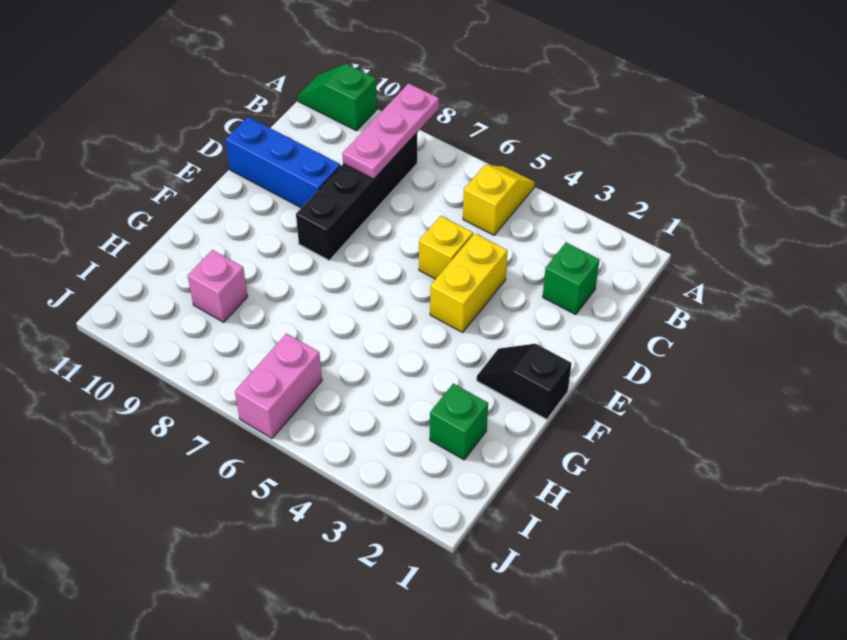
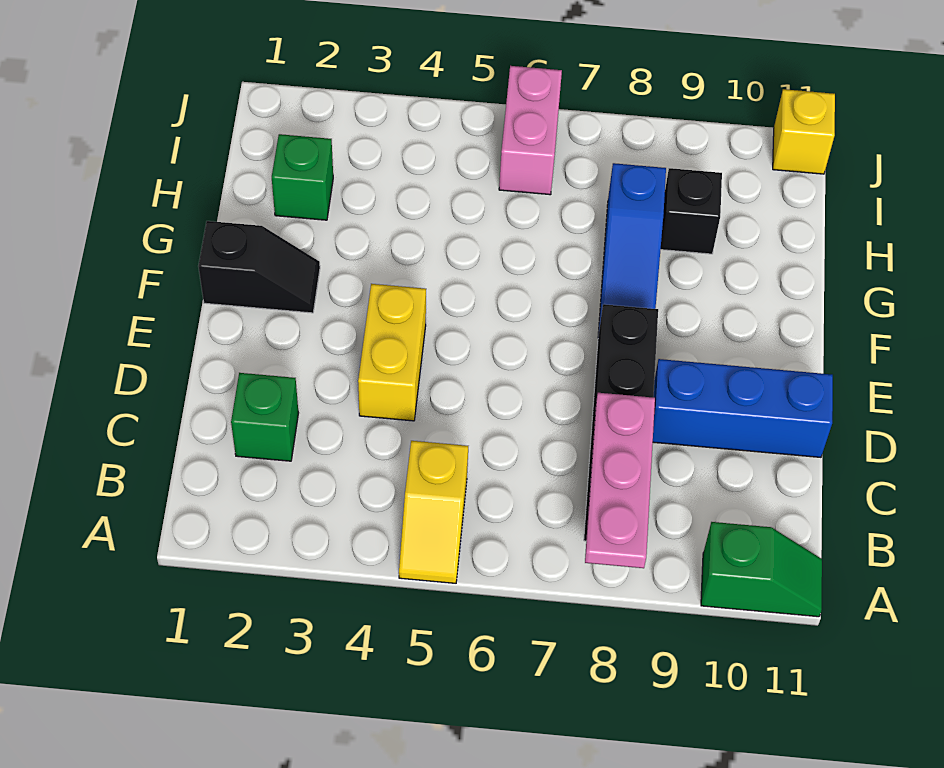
yellow brick D5 level 1 -> yellow brick J11 level 1
none -> blue slope F8:H8 level 1 top H
pink brick H9 level 1 -> black brick H9 level 1

